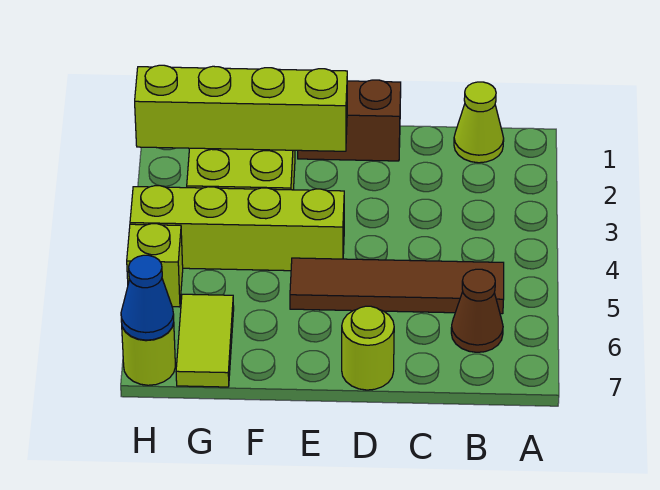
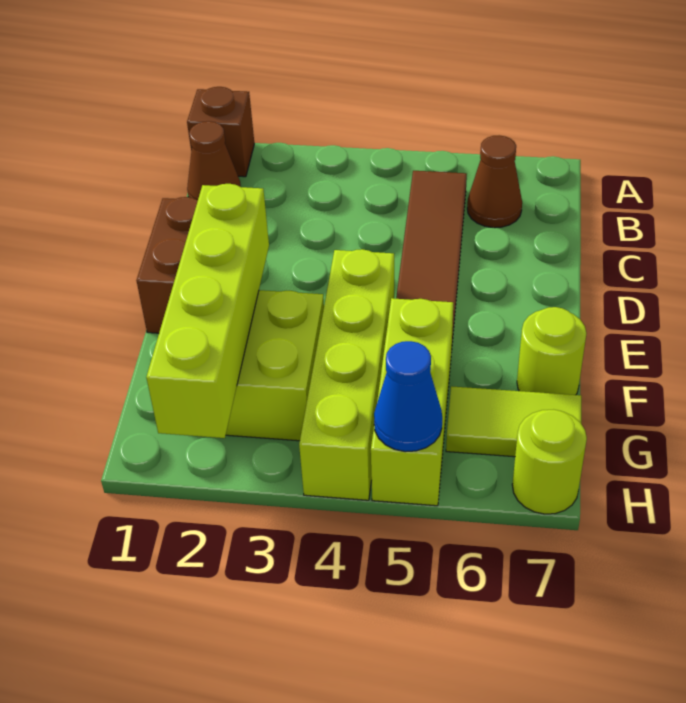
none -> brown brick A1 level 1
lime cone B1 level 1 -> brown cone B1 level 1
lime round brick D7 level 1 -> lime round brick F7 level 1
lime brick H5 level 1 -> lime brick F5:H5 level 1
blue cone H7 level 2 -> blue cone H5 level 2

